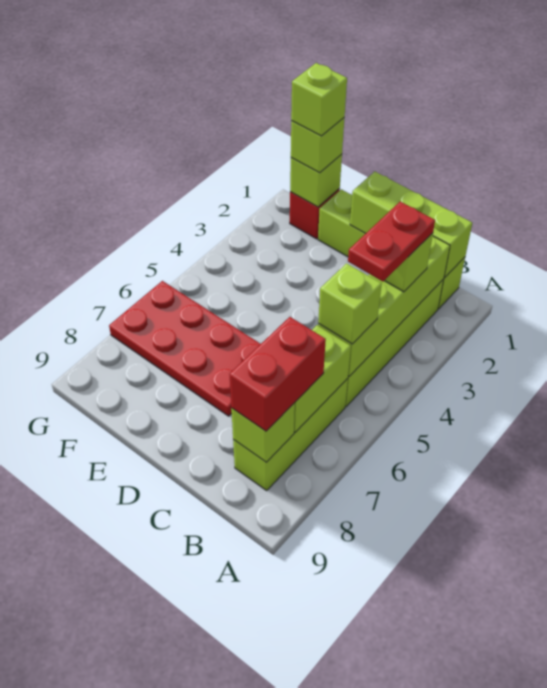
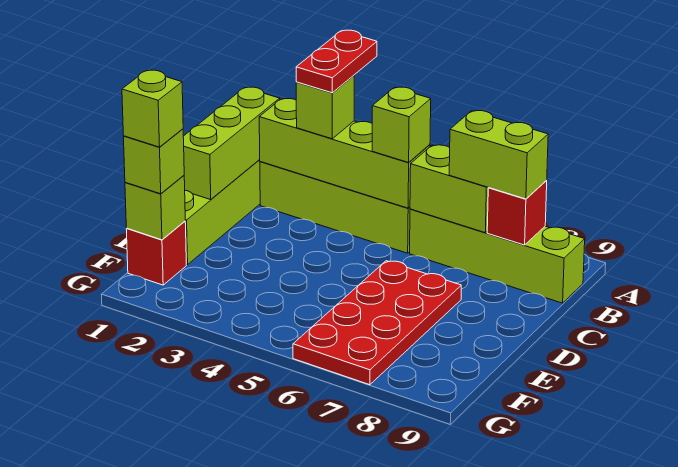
red plate B3:B4 level 4 -> red plate A3:B3 level 4
lime brick B6:B8 level 1 -> lime brick B6:B9 level 1
red brick B7:B8 level 3 -> lime brick B7:B8 level 3
lime brick B8 level 2 -> red brick B8 level 2

